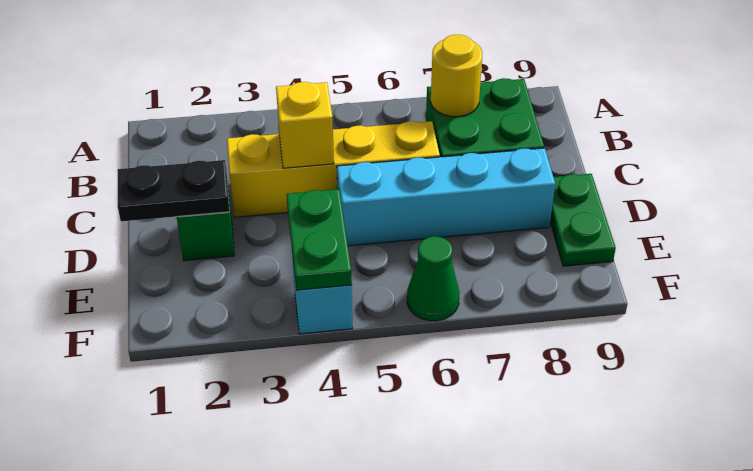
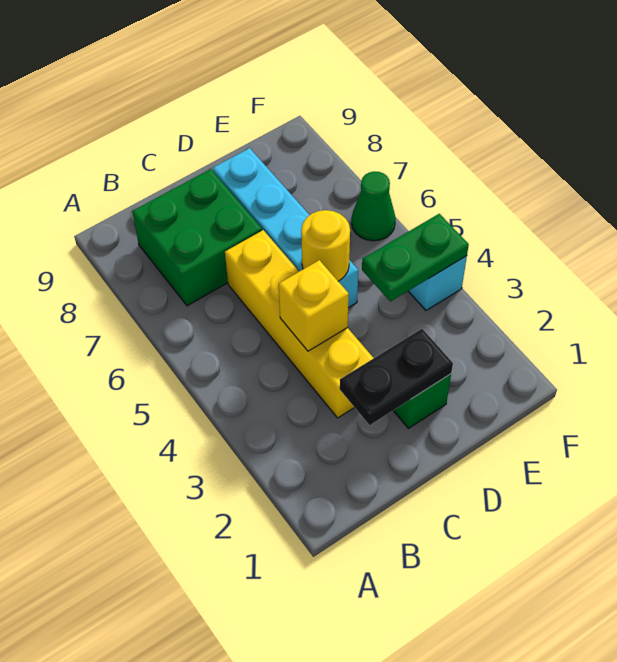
yellow round brick B7 level 2 -> yellow round brick D5 level 2
black plate D1:D2 level 2 -> black plate C2:D2 level 2
green plate D9:E9 level 1 -> none

